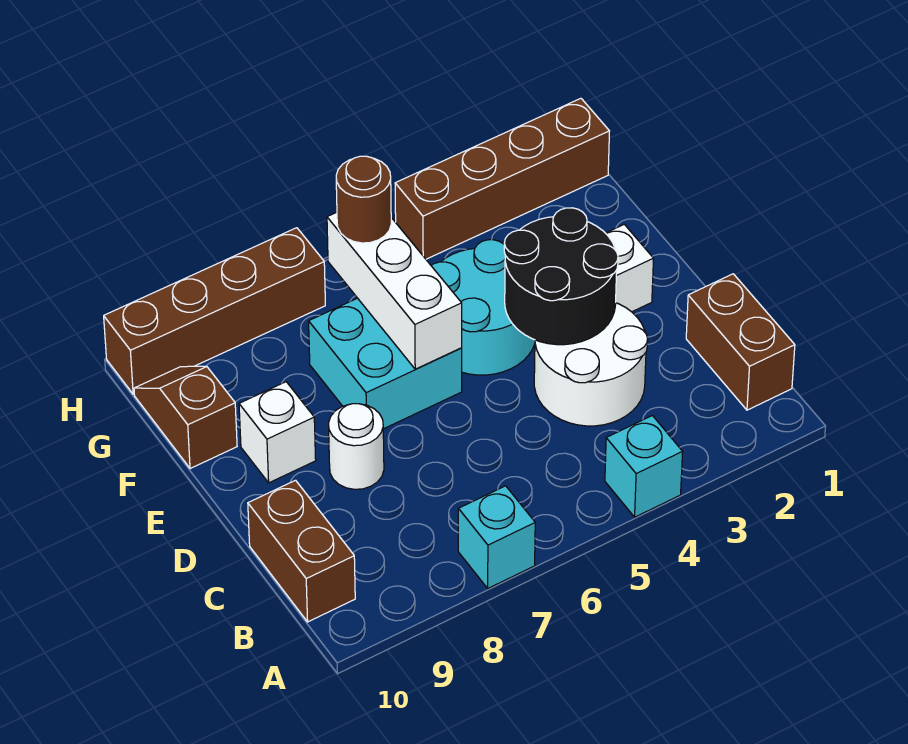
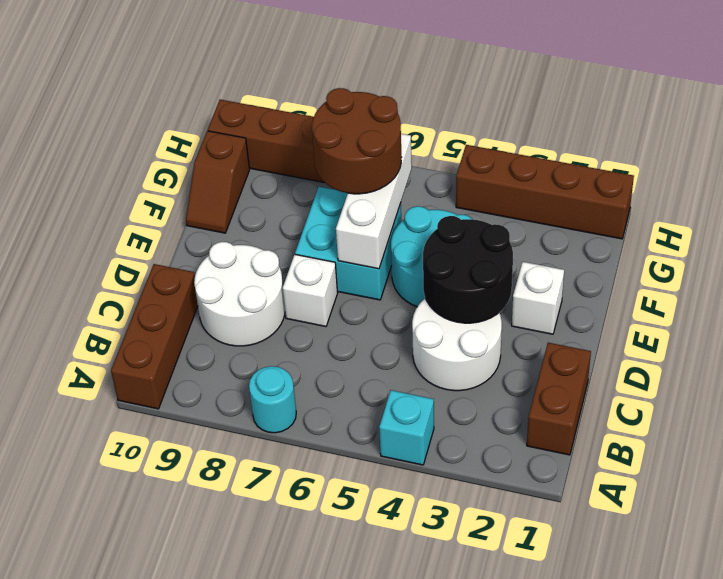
cyan brick A7 level 1 -> cyan round brick A7 level 1
brown brick B10:C10 level 1 -> brown brick A10:C10 level 1
white round brick D8 level 1 -> white round brick C8:D9 level 1
white brick E9 level 1 -> white brick D7 level 1
brown slope F10:G10 level 1 top F -> brown slope F10:G10 level 1 top G
brown round brick G6 level 3 -> brown round brick F6:G7 level 3

